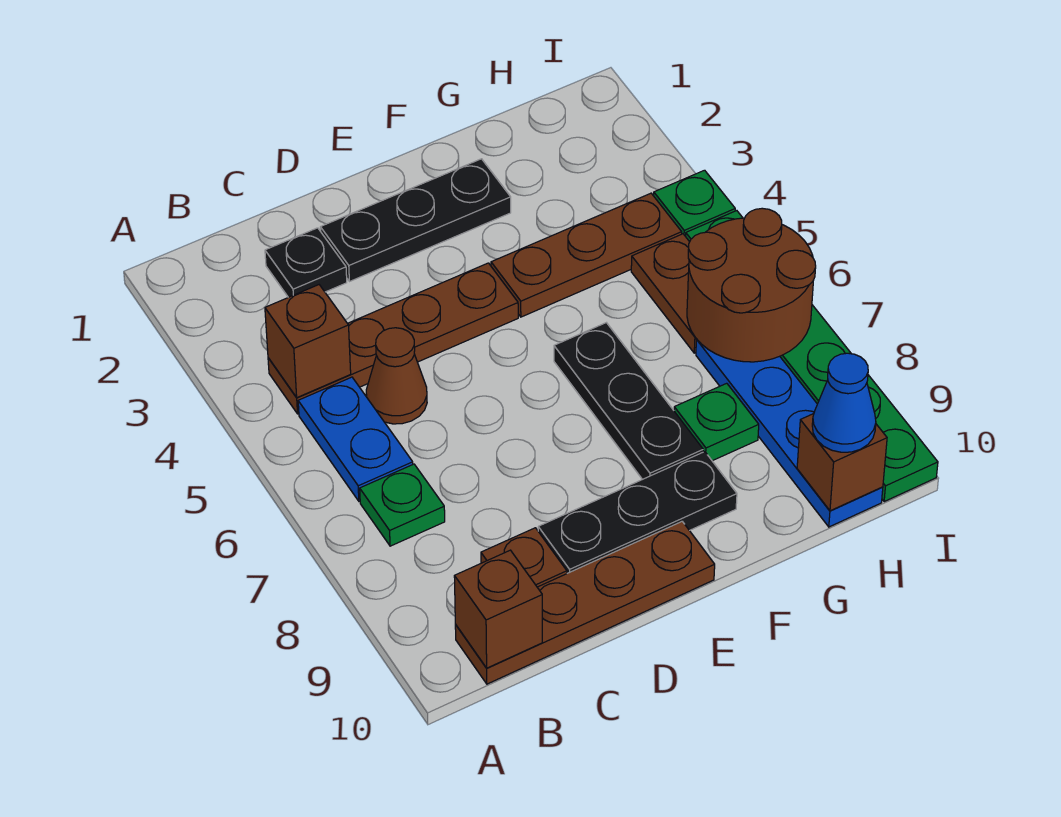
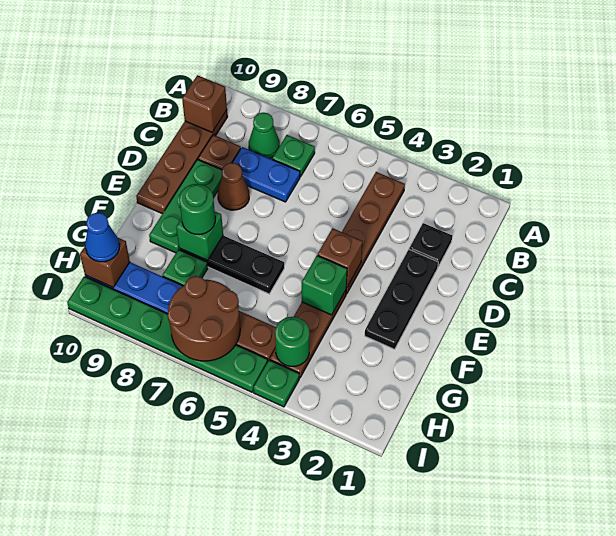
brown brick B4 level 2 -> brown brick E4 level 2
blue plate B5:B6 level 1 -> blue plate C7:C8 level 1
none -> green cone B8 level 1
brown cone C5 level 1 -> brown cone D8 level 1
black plate D9:F9 level 1 -> green plate D9:F9 level 1
none -> green brick F4 level 2
none -> green brick F8 level 2
none -> green round brick F8 level 3
none -> green round brick H4 level 2

